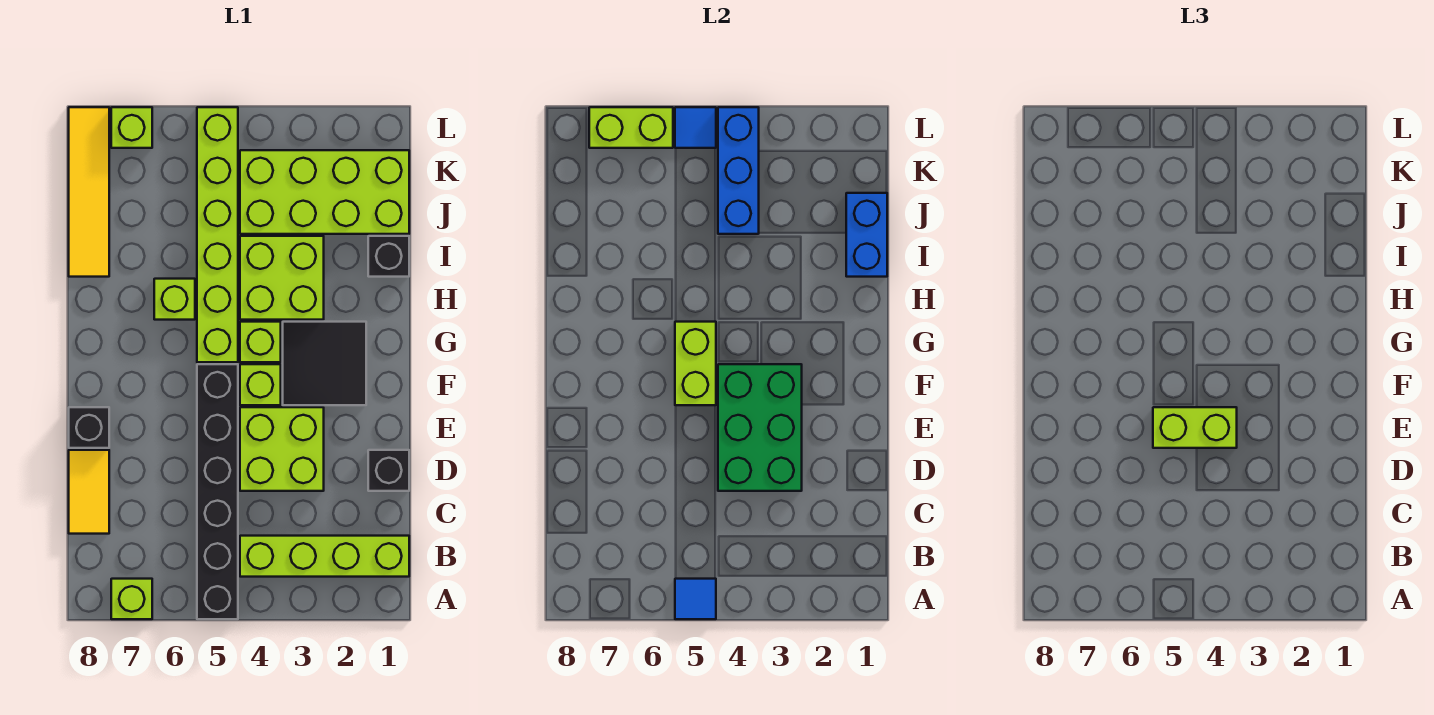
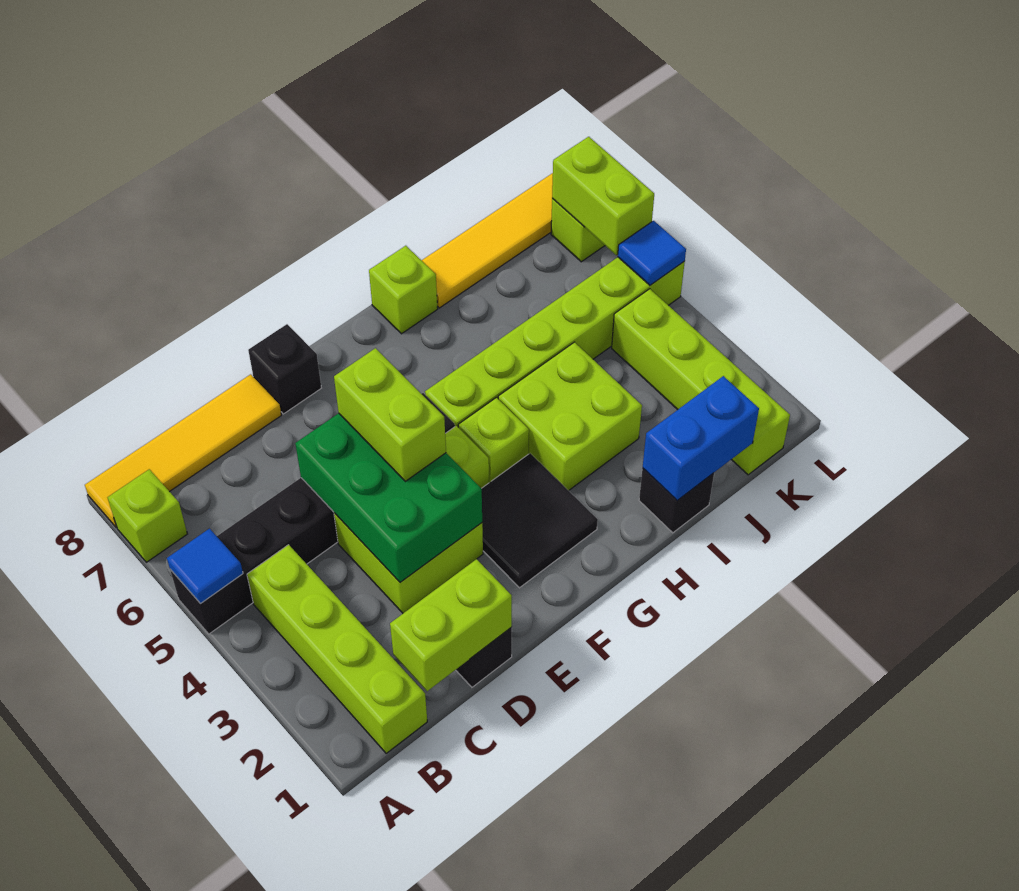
yellow tile C8:D8 level 1 -> yellow tile A8:D8 level 1
green brick D3:F4 level 2 -> green brick D3:E5 level 2
lime brick F5:G5 level 2 -> lime brick C1:D1 level 2
lime brick H6 level 1 -> lime brick H8 level 1
lime brick J1:K4 level 1 -> lime brick K1:K4 level 1
blue brick J4:L4 level 2 -> none

